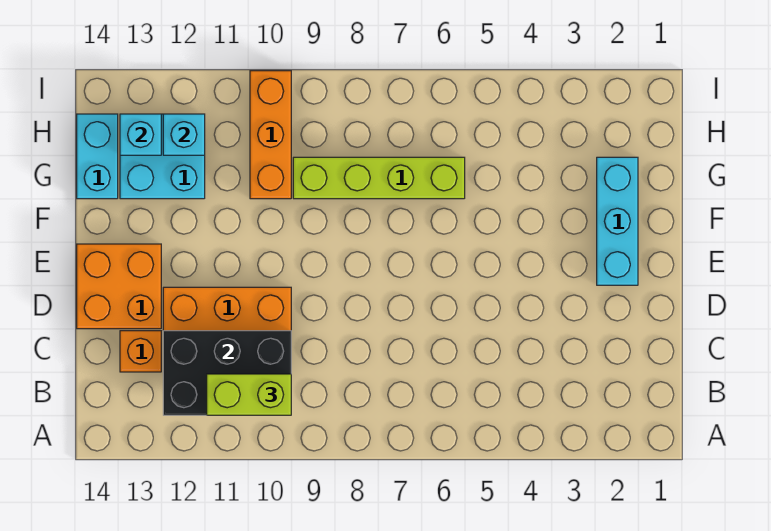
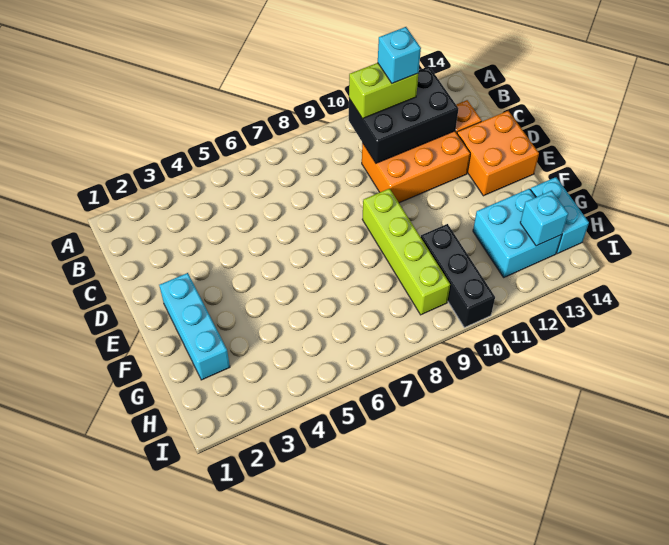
lime brick G6:G9 level 1 -> lime brick E9:H9 level 1
orange brick G10:I10 level 1 -> black brick G10:I10 level 1
cyan brick H12 level 2 -> cyan brick B11 level 4

